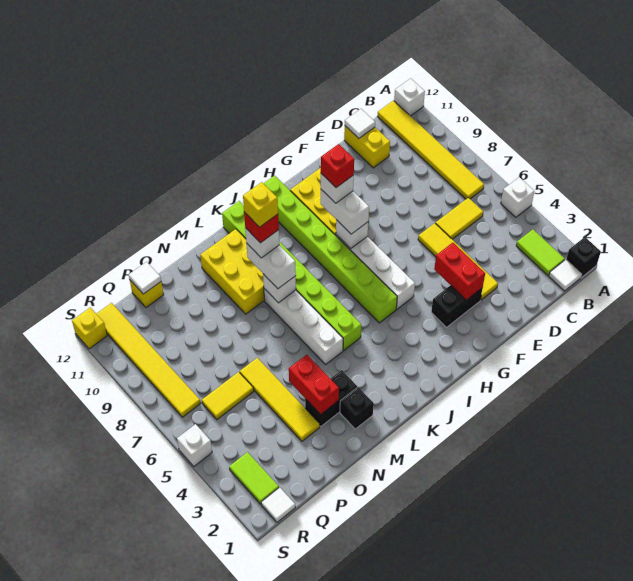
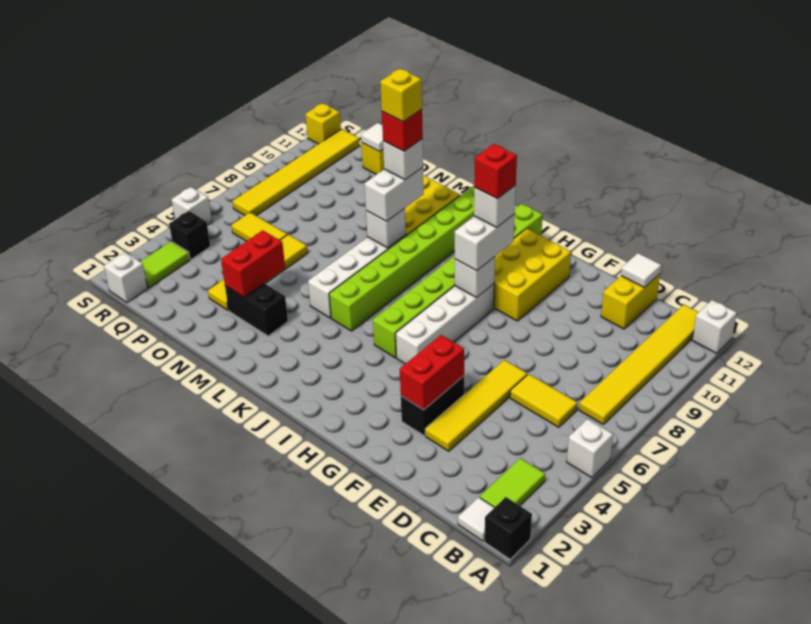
black brick F3:G3 level 1 -> black brick F3:F4 level 1
black brick M2 level 1 -> black brick R4 level 1
white tile R1 level 1 -> white brick R1 level 1

